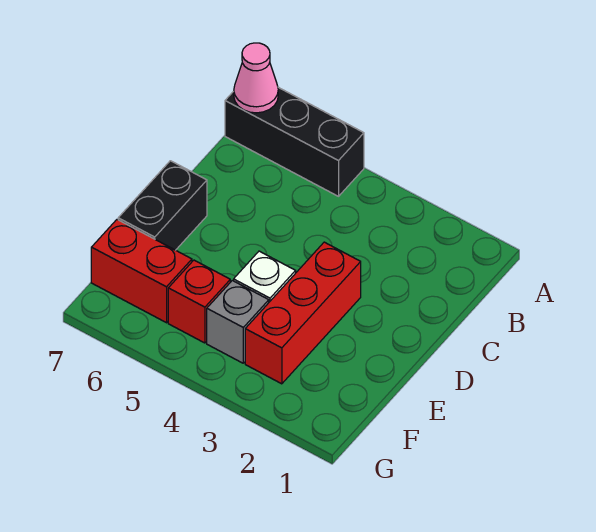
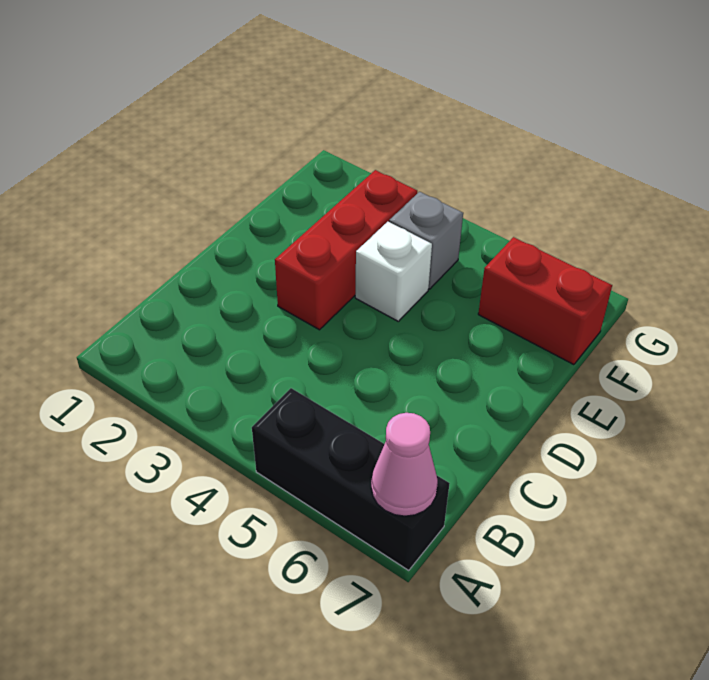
black brick D7:E7 level 1 -> none
red brick F5 level 1 -> none

